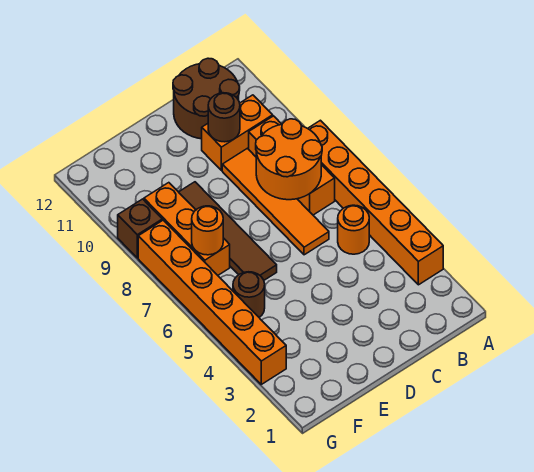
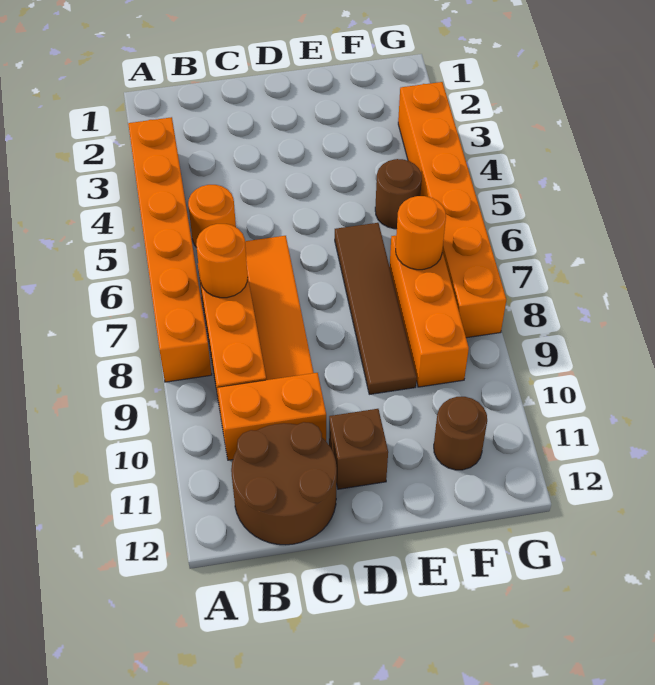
orange round brick B7:C8 level 2 -> orange round brick B7 level 2
brown round brick C10 level 2 -> brown round brick F11 level 1
brown brick G9 level 1 -> brown brick D11 level 1

